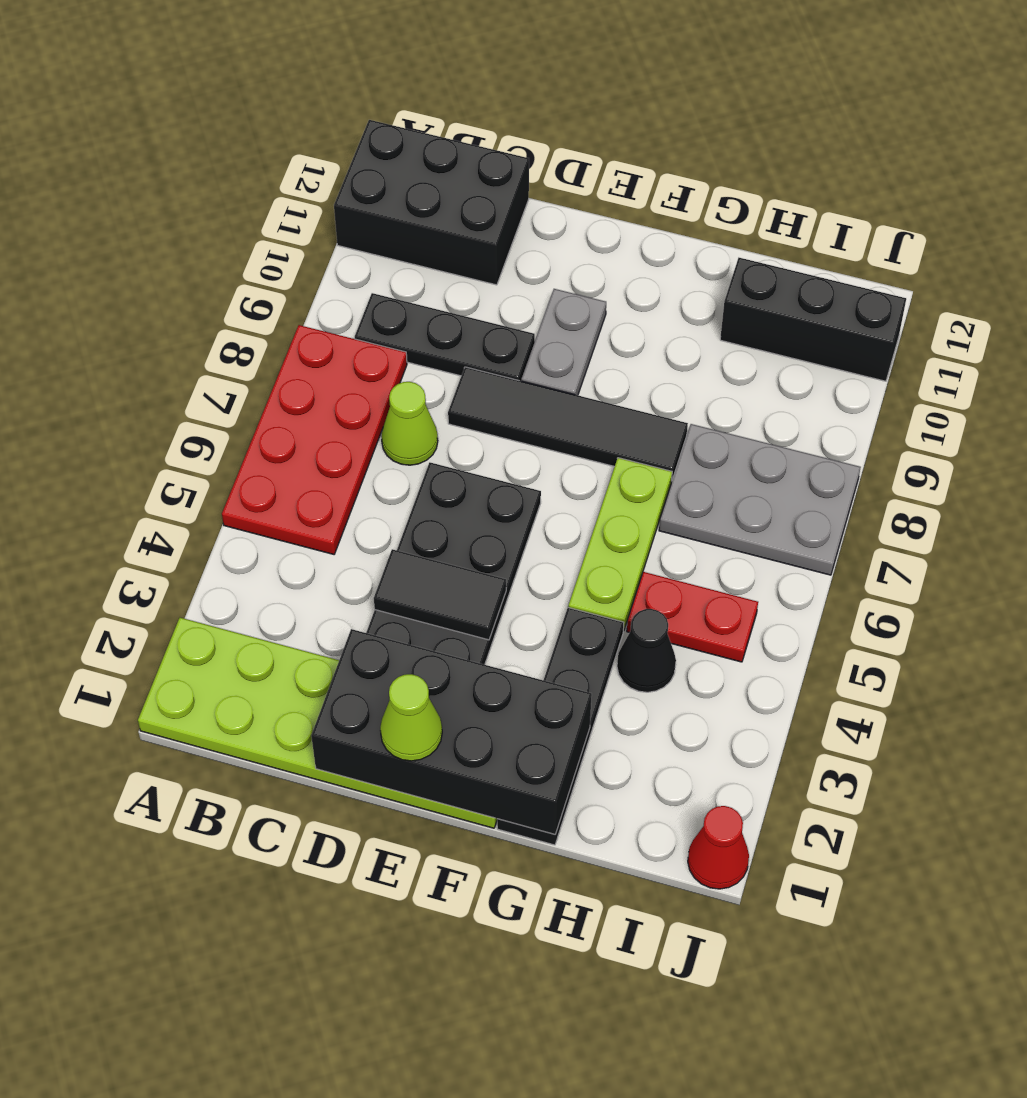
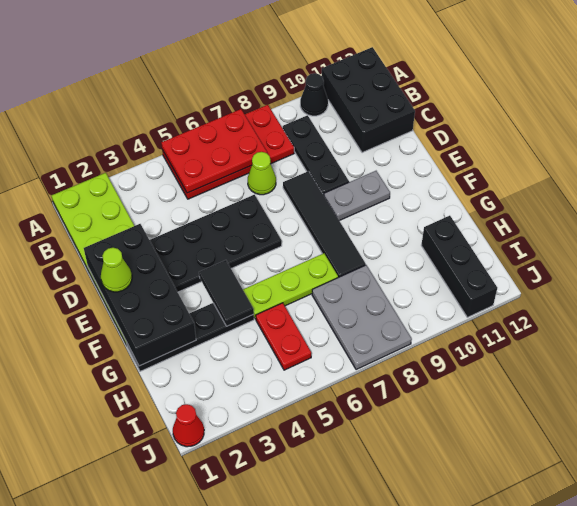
none -> red plate A5:B7 level 2
black tile D4:E4 level 2 -> black tile F4:G4 level 2
black cone H4 level 1 -> black cone A10 level 1

